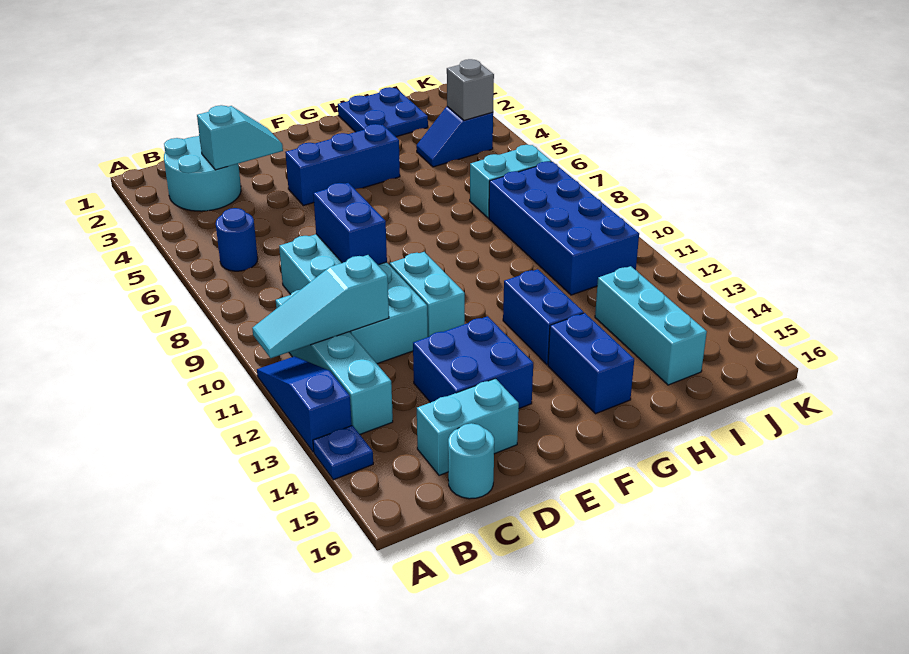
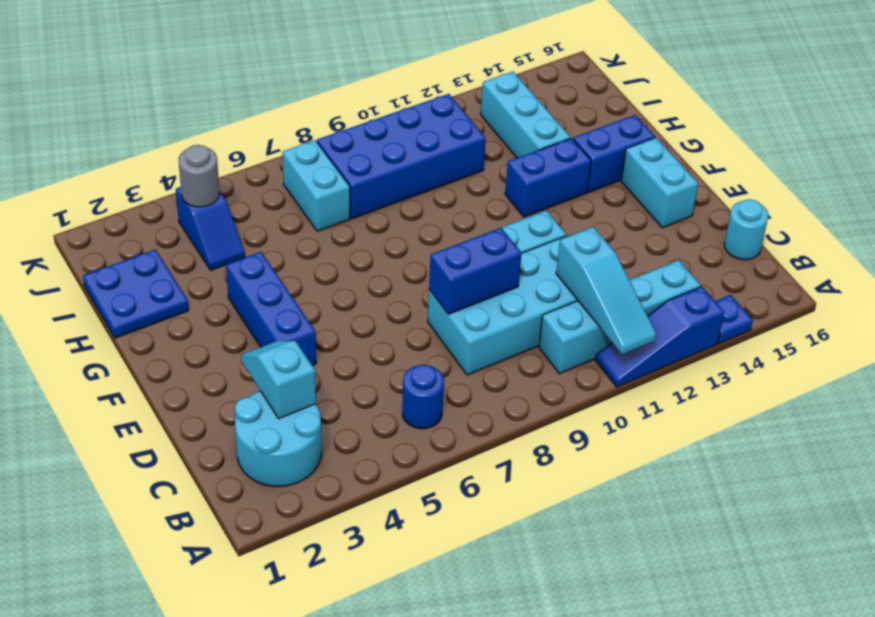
cyan brick C15:D15 level 1 -> cyan brick E15:F15 level 1
blue brick D13:E14 level 1 -> none
cyan brick I13:I15 level 1 -> cyan brick H13:J13 level 1
grey brick J4 level 2 -> grey round brick J4 level 2

